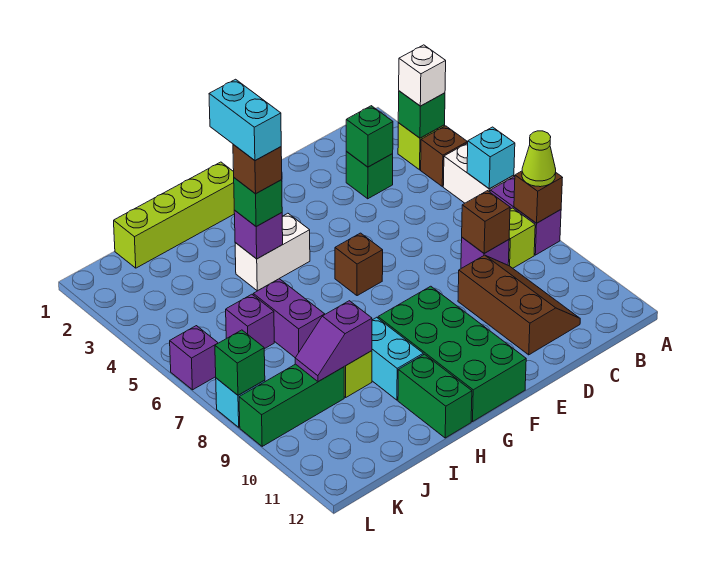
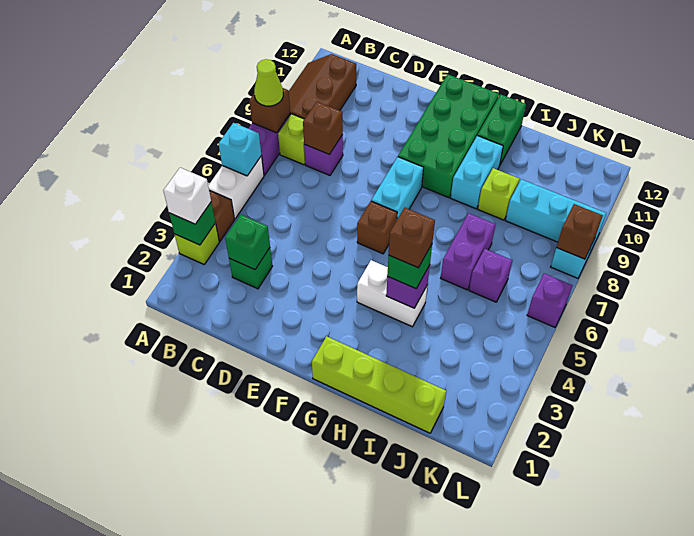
brown slope C9:D11 level 1 top D -> brown slope A9:B11 level 1 top B
cyan brick H3:H4 level 5 -> cyan brick F7:F8 level 1
purple slope I9:J9 level 2 top I -> none
green brick J9:L9 level 1 -> cyan brick J9:L9 level 1
green brick L8 level 2 -> brown brick L8 level 2

